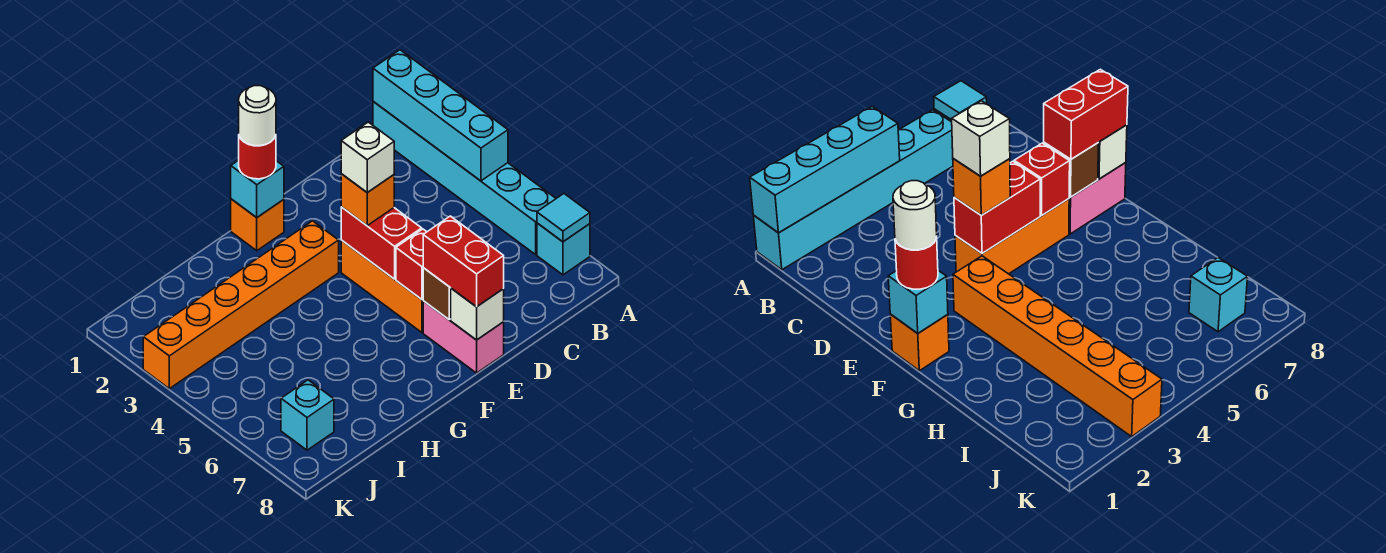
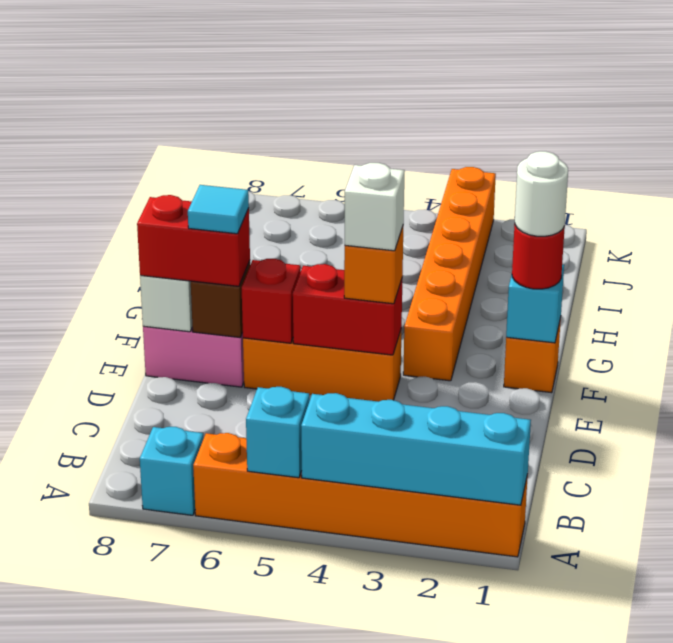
cyan brick A1:A6 level 1 -> orange brick A1:A6 level 1
cyan tile A7 level 2 -> cyan tile E7 level 4
cyan brick J7 level 1 -> cyan brick A5 level 2

